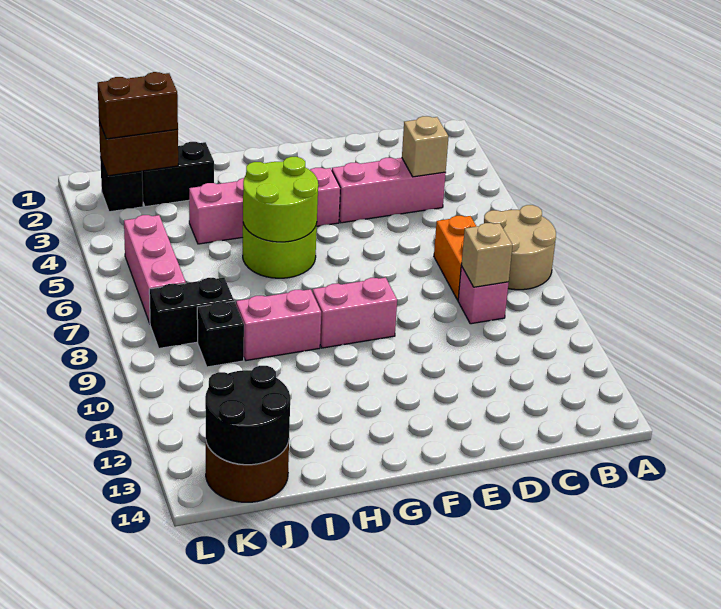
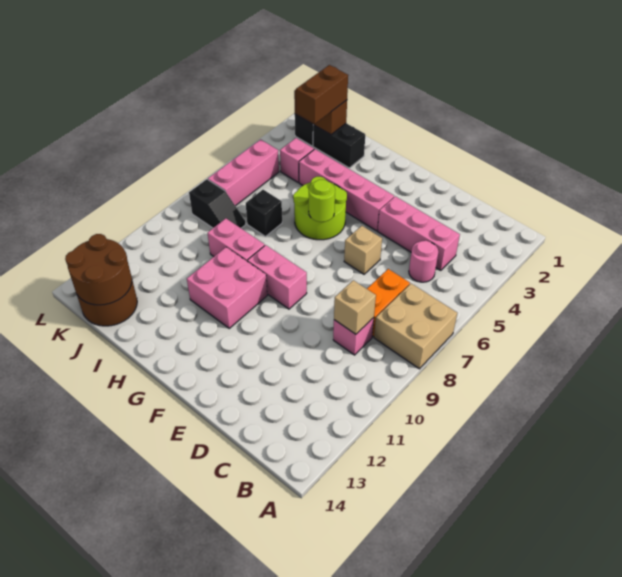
tan round brick A7:B8 level 1 -> tan brick A7:B8 level 1
tan brick C4 level 2 -> tan brick E6 level 1
none -> pink round brick C5 level 1
lime round brick G5:H6 level 2 -> lime round brick G6 level 2
none -> pink brick G10:H11 level 1
brown brick J2:K2 level 3 -> brown brick J2:J3 level 3
none -> pink brick J4 level 1
black brick J8:K8 level 1 -> black slope J8:K8 level 1 top K
black brick J9 level 1 -> black brick I7 level 1
black round brick J13:K14 level 2 -> brown round brick J13:K14 level 2

